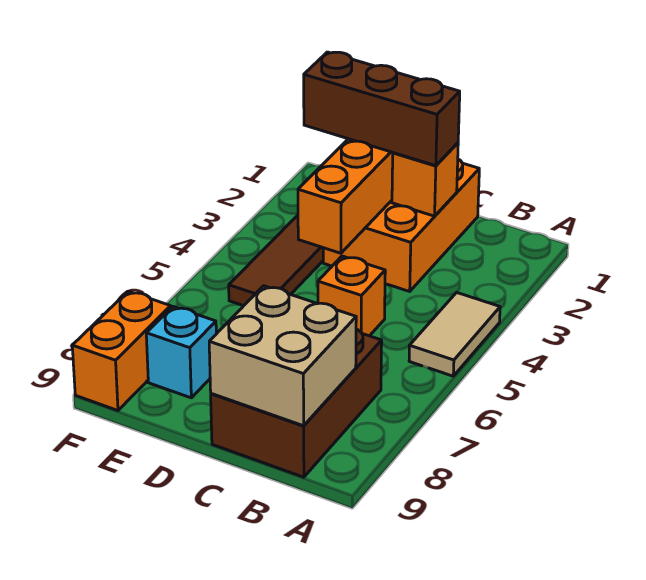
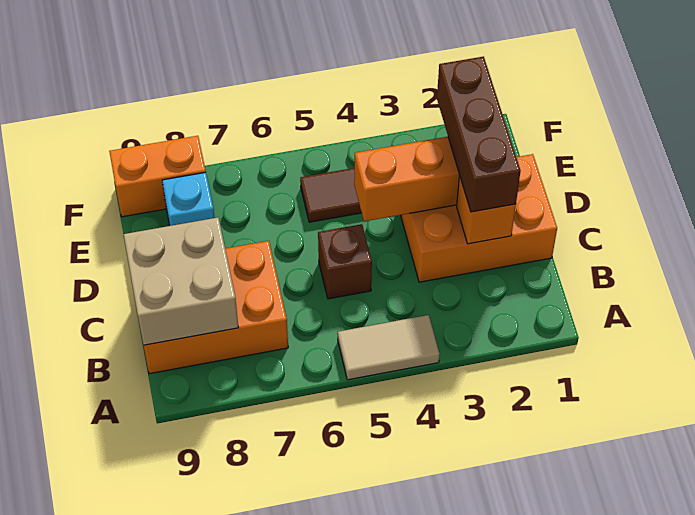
brown brick B7:C9 level 1 -> orange brick B7:C9 level 1
orange brick C5 level 1 -> brown brick C5 level 1

